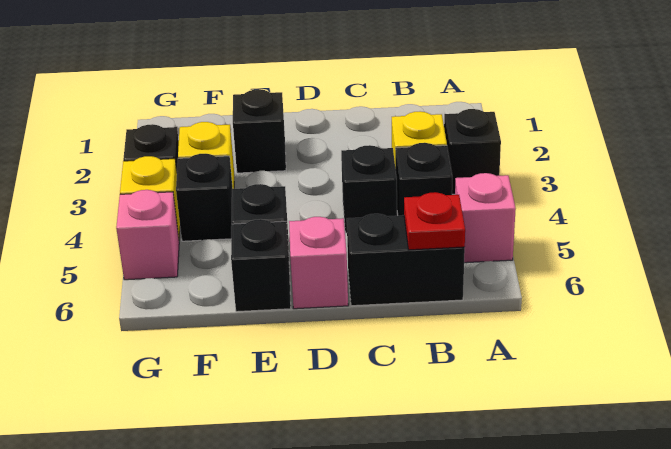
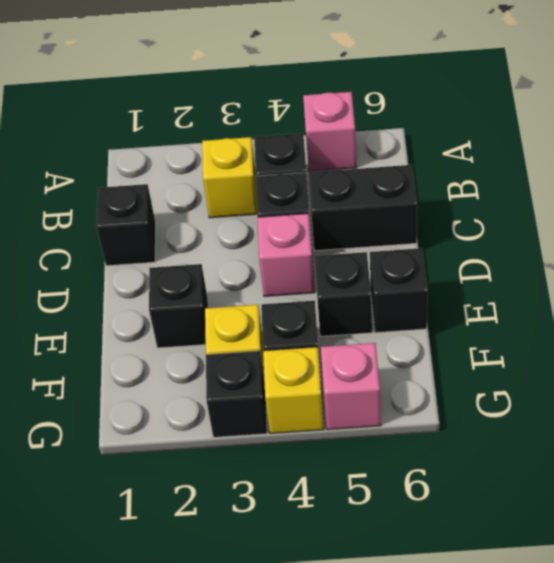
black brick A3 level 1 -> black brick C1 level 1
black brick B6:C6 level 1 -> black brick C5:C6 level 1
red plate B6 level 2 -> none
pink brick D6 level 1 -> pink brick D4 level 1

